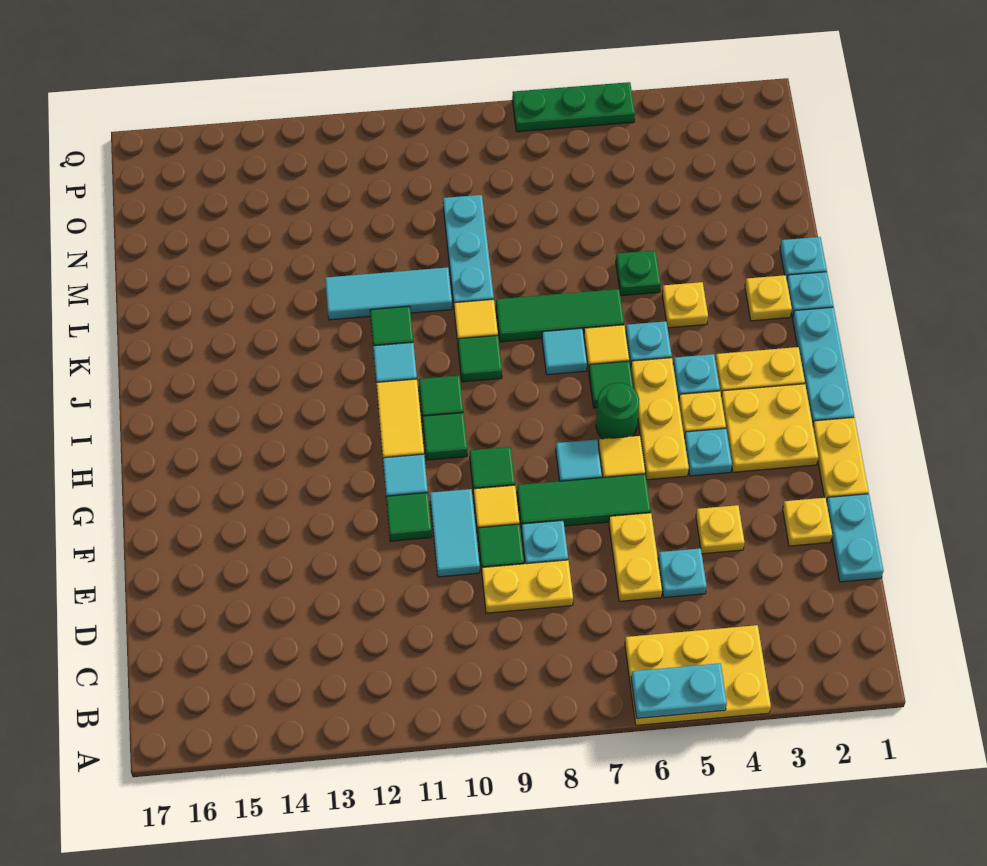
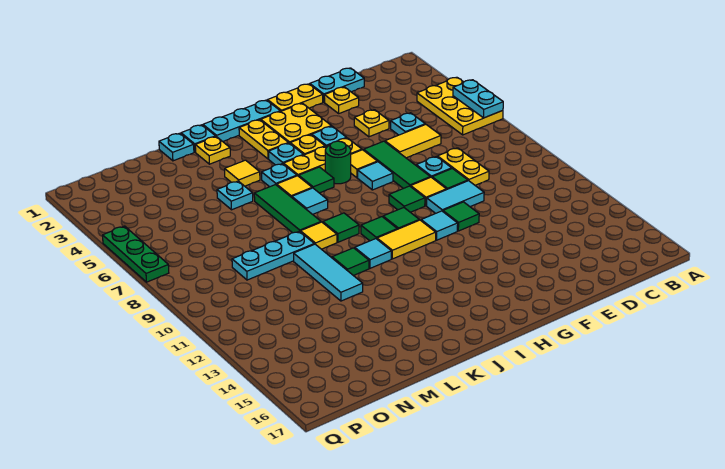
yellow plate D6:E6 level 1 -> yellow tile D6:E6 level 1
yellow plate K4 level 1 -> yellow tile K4 level 1
green plate L5 level 1 -> cyan plate L5 level 1

